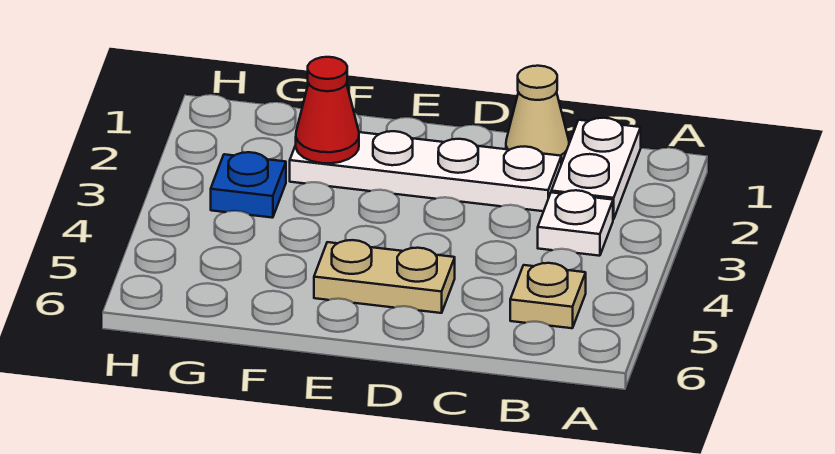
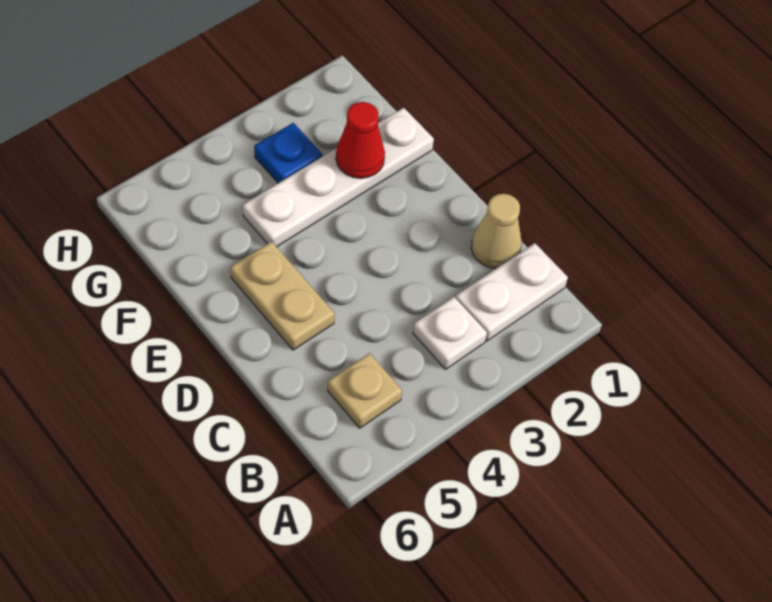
white plate C2:F2 level 1 -> white plate F1:F4 level 1

